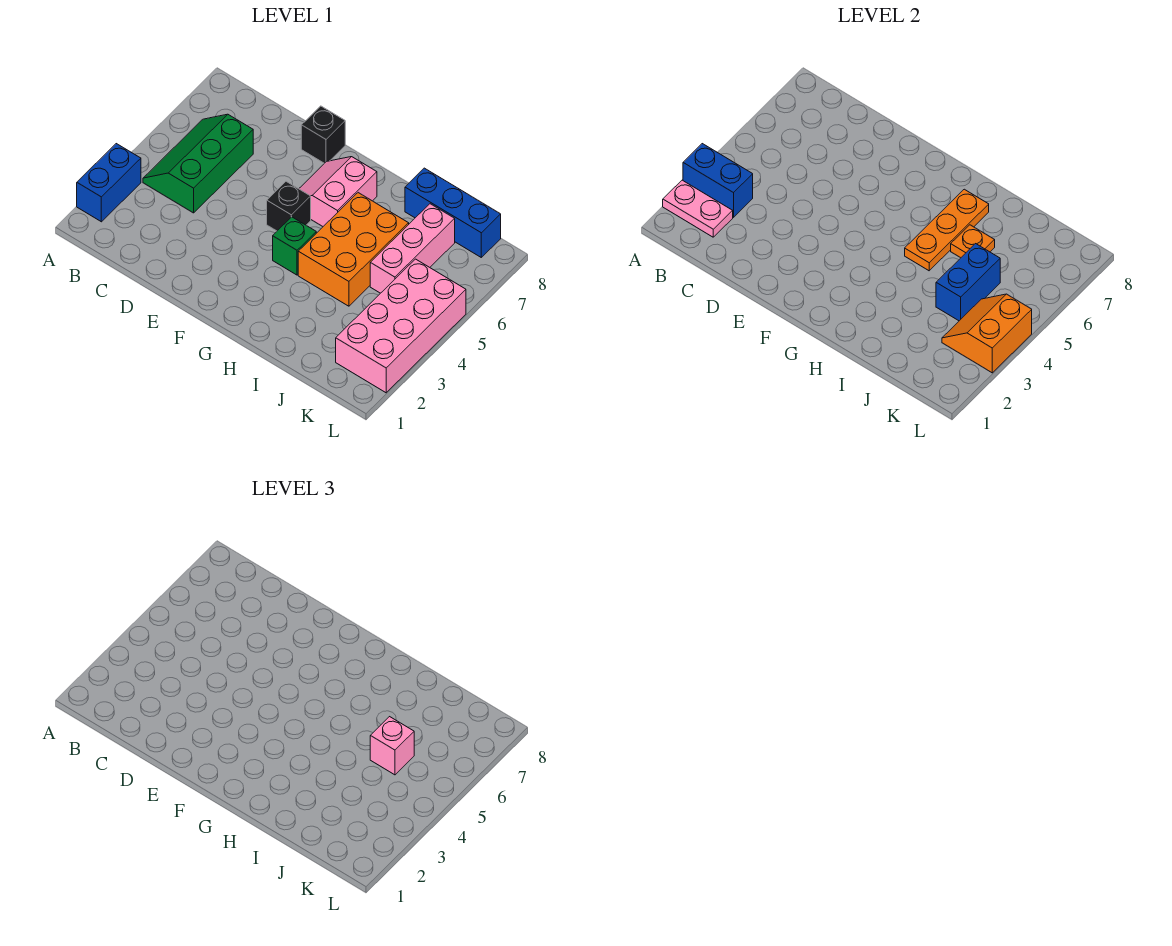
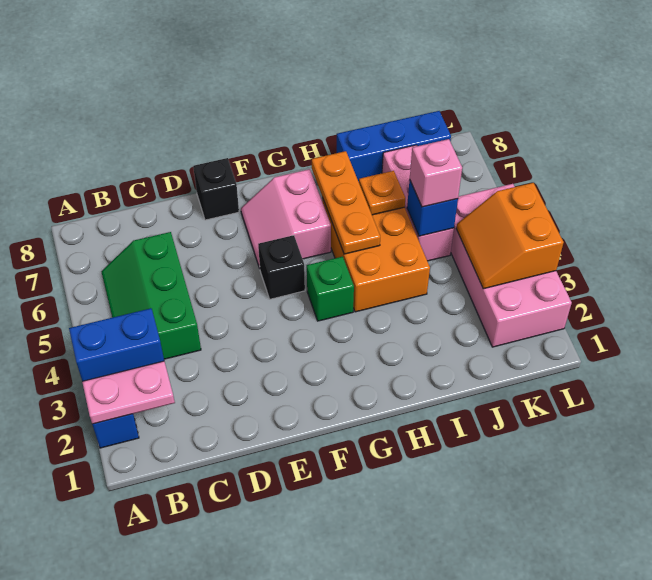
blue brick J4:J5 level 2 -> blue brick J5 level 2

